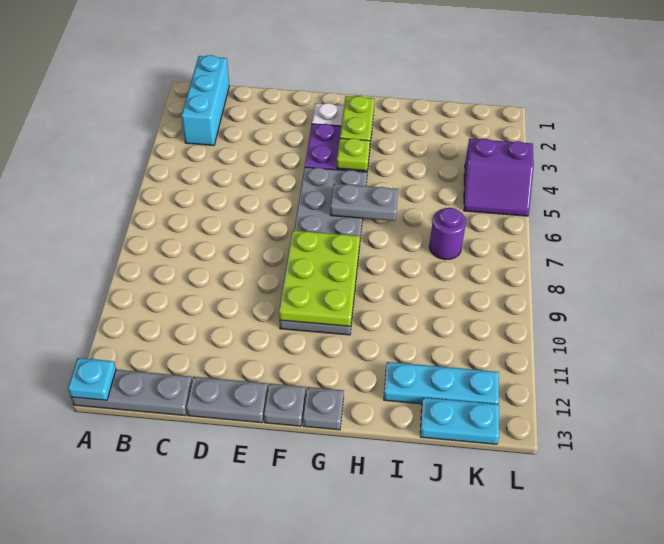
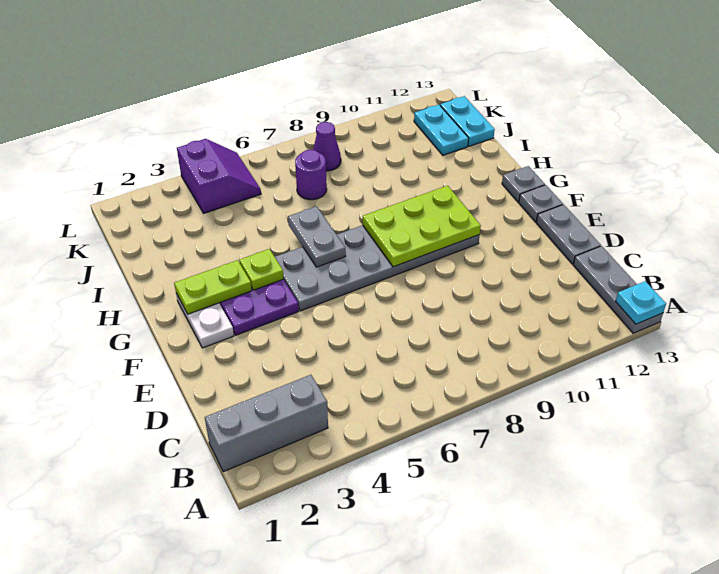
cyan brick B1:B3 level 1 -> grey brick B1:B3 level 1
cyan plate I12:K12 level 1 -> cyan plate J12:K12 level 1
none -> purple cone K8 level 1

